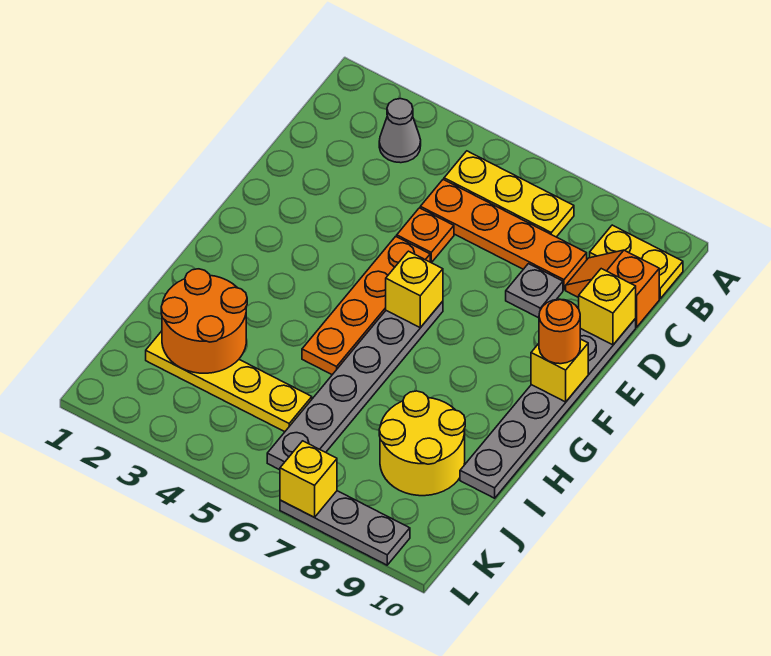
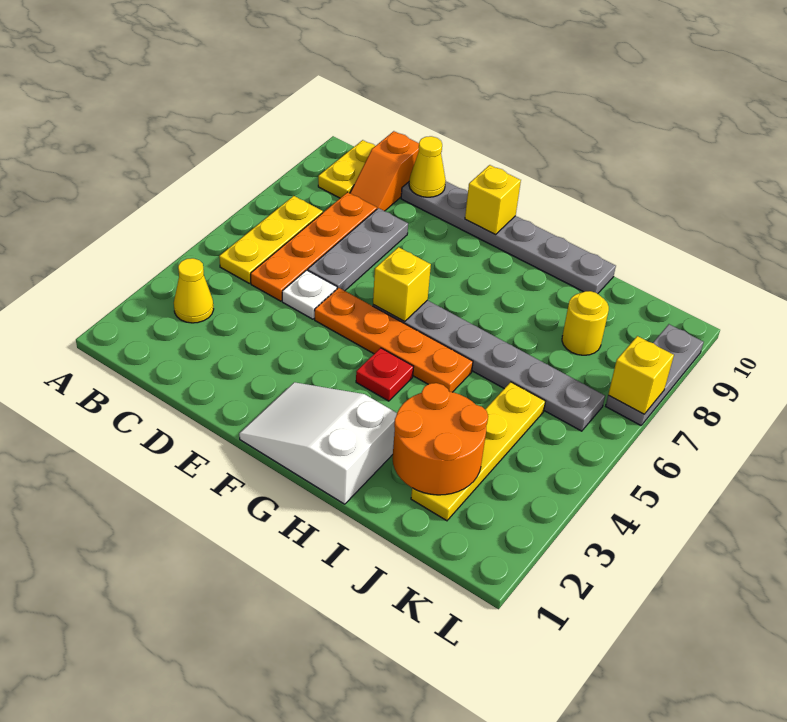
grey cone B3 level 1 -> yellow cone B3 level 1
orange plate D5 level 1 -> white plate D5 level 1
grey plate D8 level 1 -> grey plate D6:D8 level 1
yellow brick D10 level 2 -> yellow cone D10 level 2
none -> white slope F1:H2 level 1 top H
orange round brick F10 level 3 -> none
none -> red plate G4 level 1
yellow round brick I8:J9 level 1 -> yellow round brick J8 level 1

